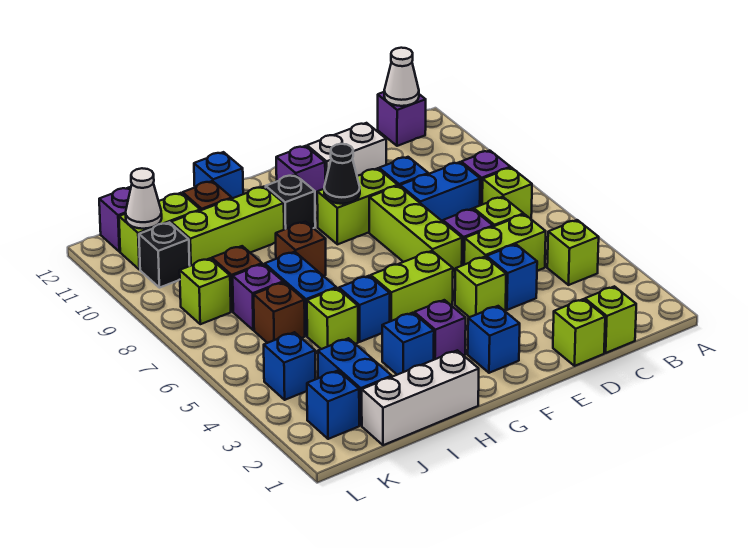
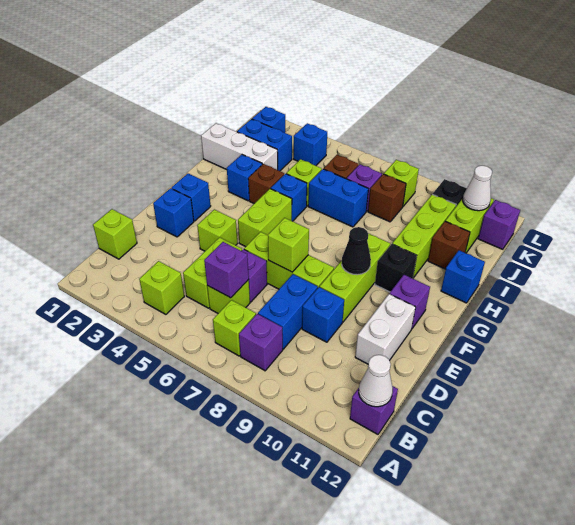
lime brick D1 level 1 -> lime brick E7 level 2
blue brick D4 level 1 -> blue brick E2 level 1
lime brick E9:F9 level 1 -> lime brick E9:G9 level 1
purple brick G3 level 1 -> purple brick C6 level 2
white brick H1:J1 level 1 -> white brick I1:I3 level 1
brown brick H8 level 1 -> brown brick H4 level 1

